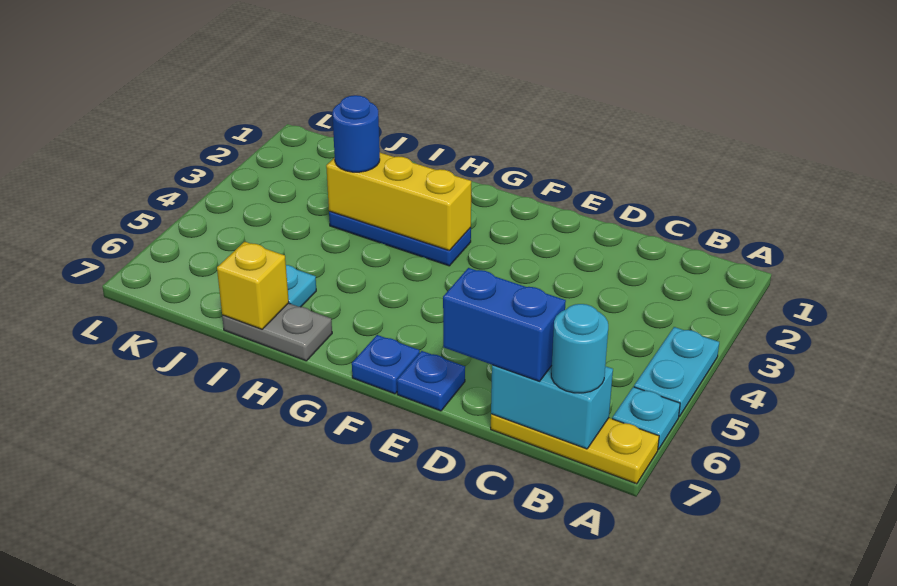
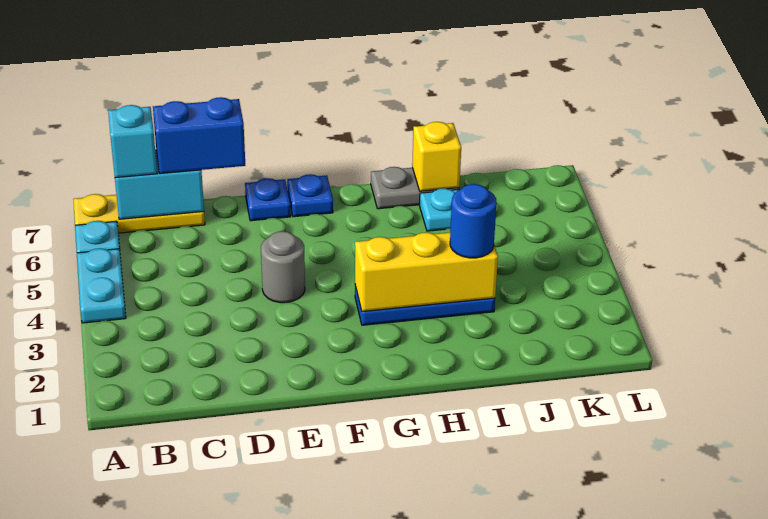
cyan round brick B7 level 3 -> cyan brick B7 level 3
none -> grey round brick E4 level 1

